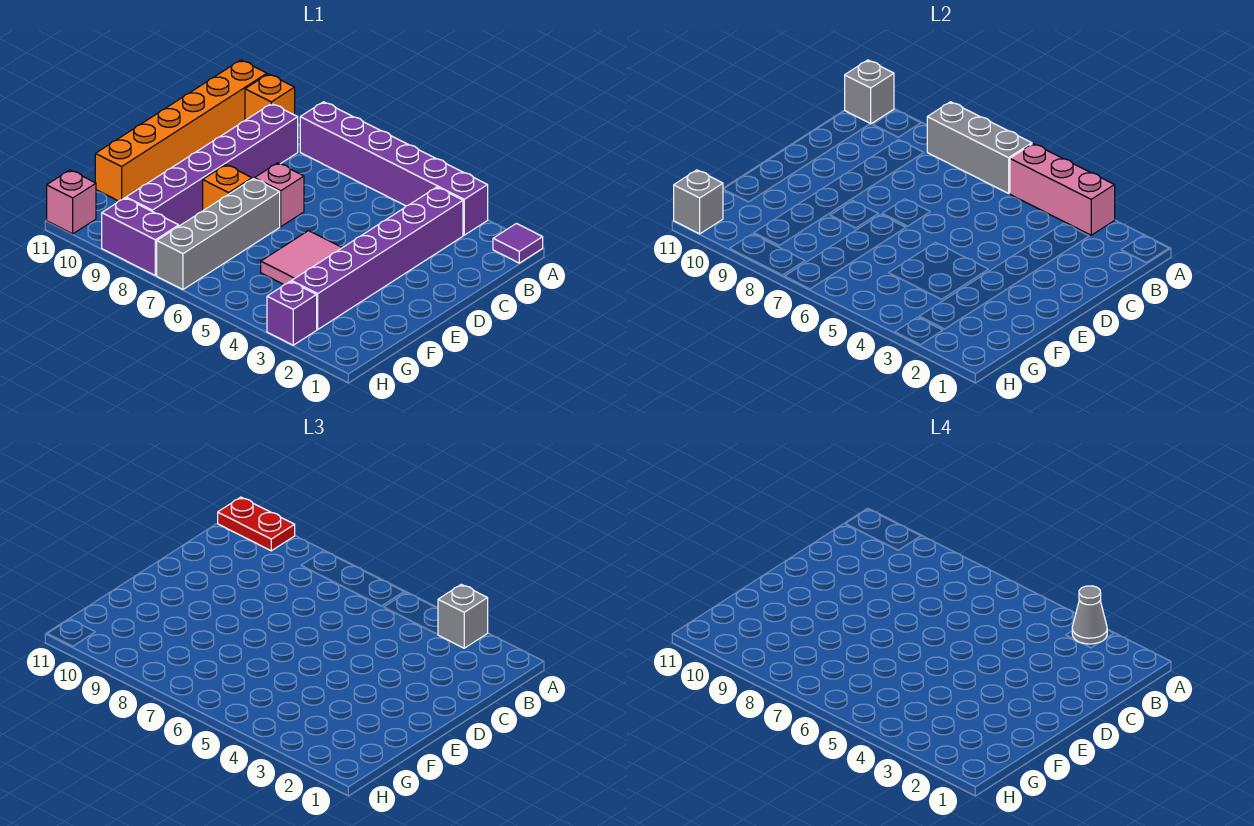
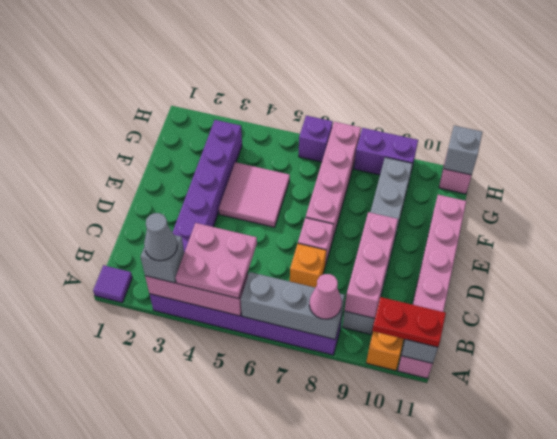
none -> pink plate A4:B5 level 3
none -> pink cone A8 level 3
orange brick A11:F11 level 1 -> pink brick A11:F11 level 1
purple brick B9:G9 level 1 -> grey brick B9:G9 level 1
none -> pink brick B9:D9 level 2
grey brick E7:H7 level 1 -> pink brick E7:H7 level 1
orange brick E8 level 1 -> orange brick C7 level 1
purple brick H3 level 1 -> purple brick H6 level 1

